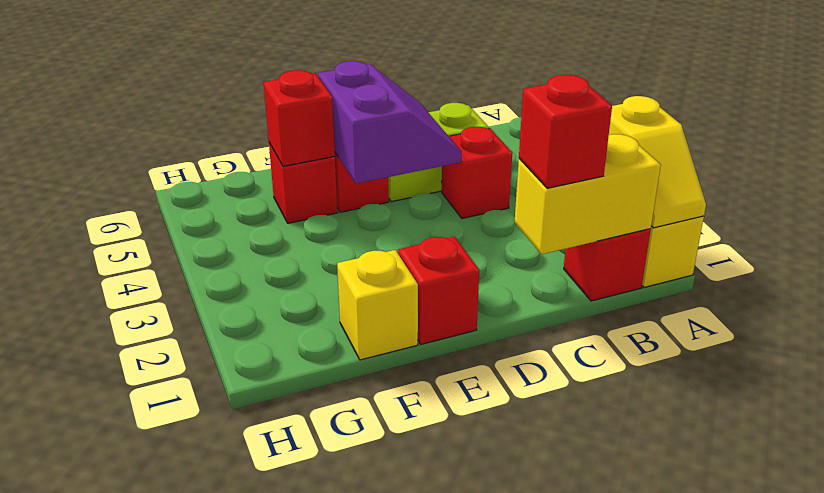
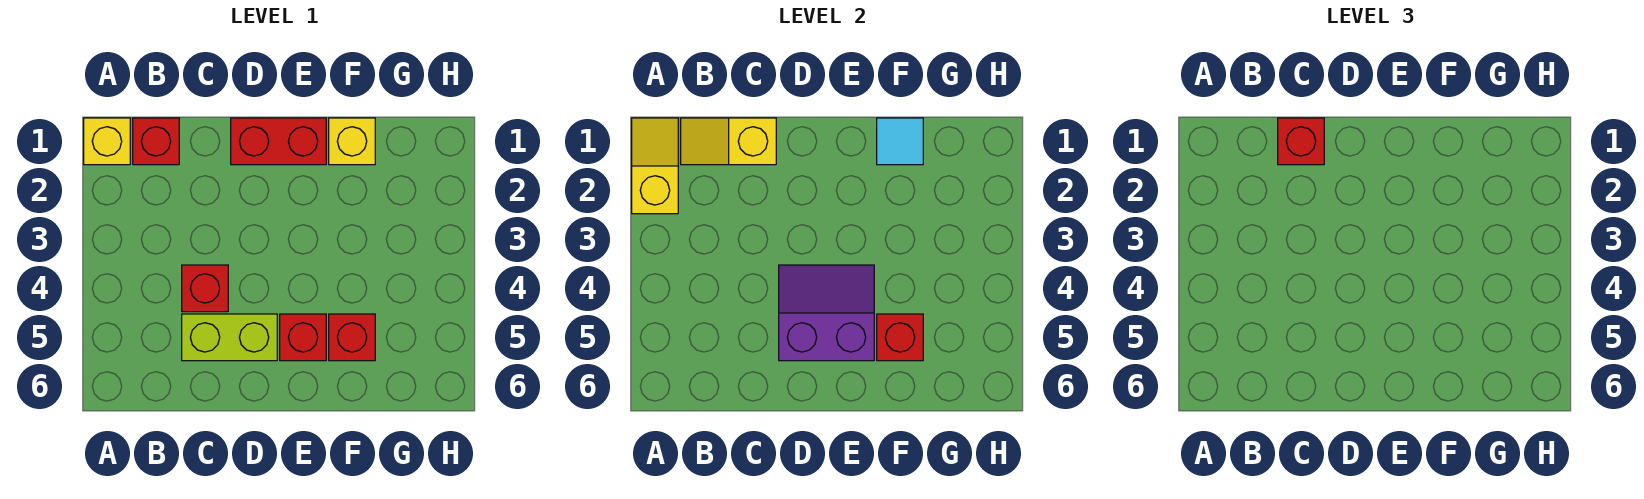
yellow brick B1:C1 level 2 -> yellow slope B1:C1 level 2 top C
purple slope D4:E5 level 2 top E -> purple slope D4:E5 level 2 top 5
red brick E1 level 1 -> red brick D1:E1 level 1
none -> cyan tile F1 level 2

